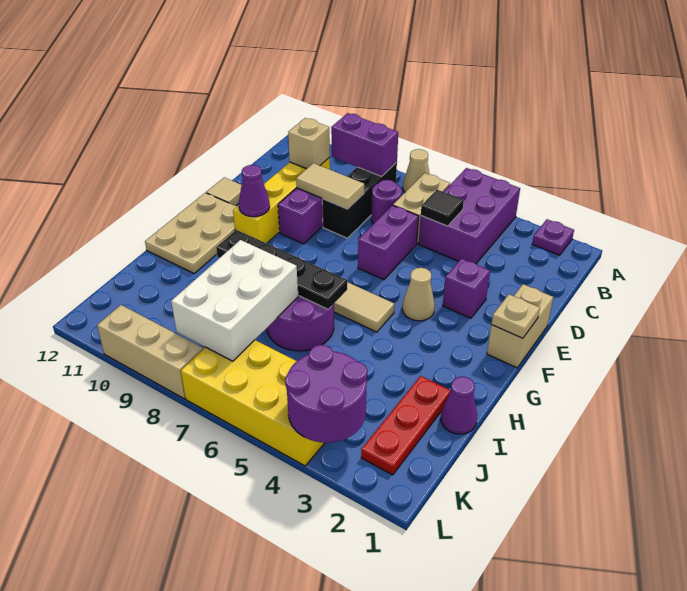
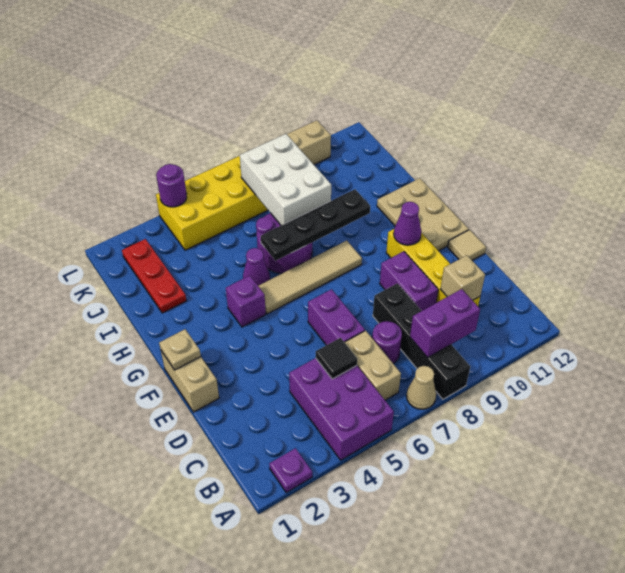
black brick B8:D8 level 1 -> black brick A8:D8 level 1
tan tile D8:D9 level 2 -> none
purple brick E3 level 1 -> purple brick G4 level 1
tan cone F4 level 1 -> none
purple cone I1 level 1 -> purple cone H5 level 1
purple round brick K3:L4 level 2 -> purple round brick L4 level 2

